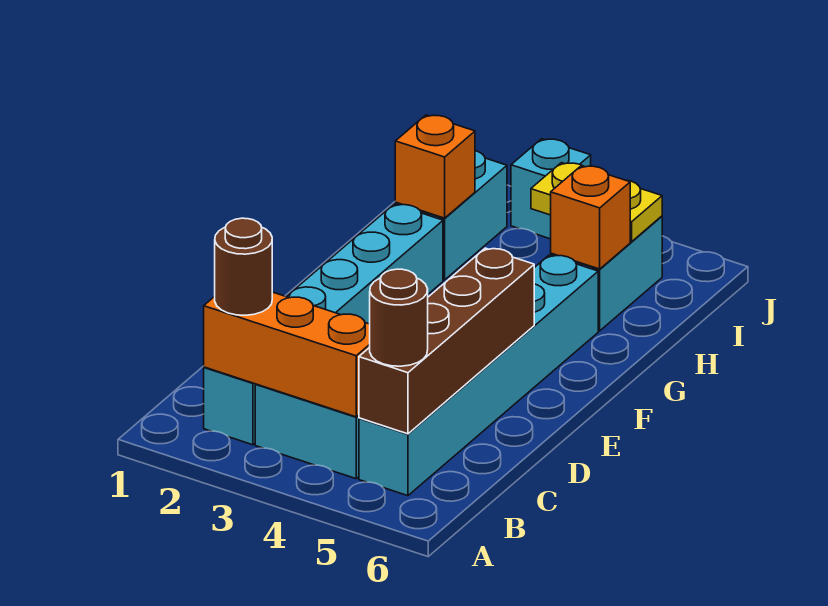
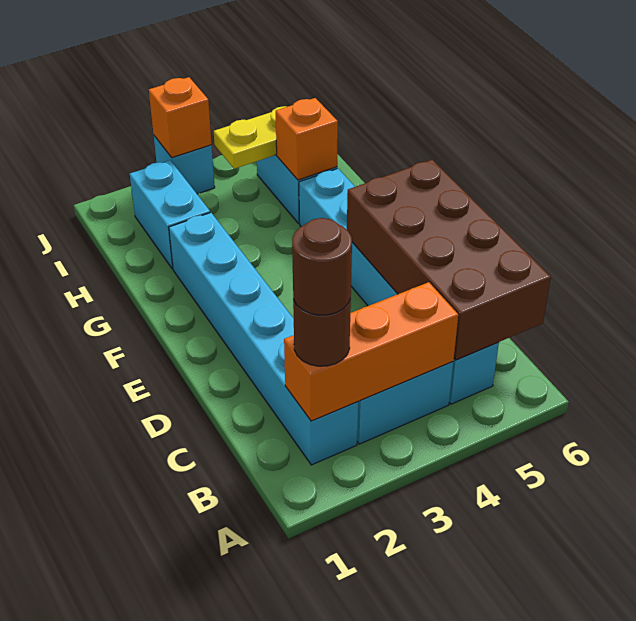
brown brick B5:E5 level 2 -> brown brick B5:E6 level 2
brown round brick B5 level 3 -> brown round brick B2 level 4
orange brick H2 level 2 -> orange brick J3 level 2

